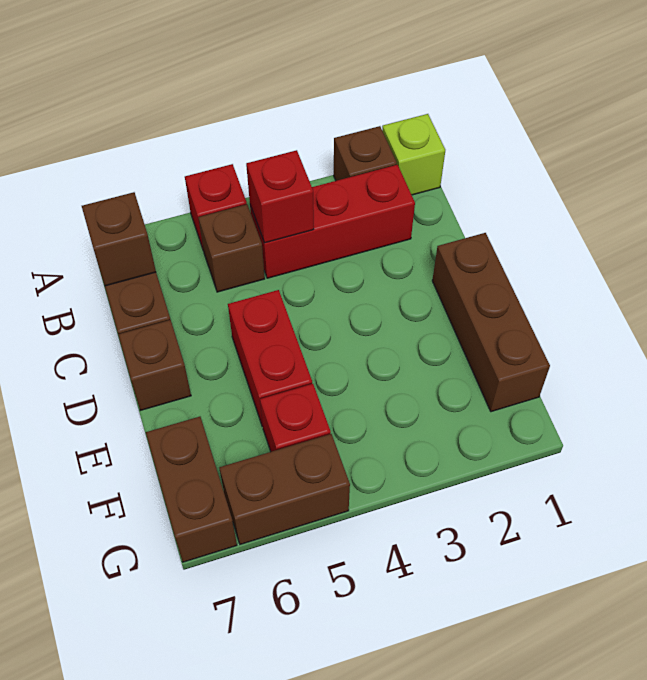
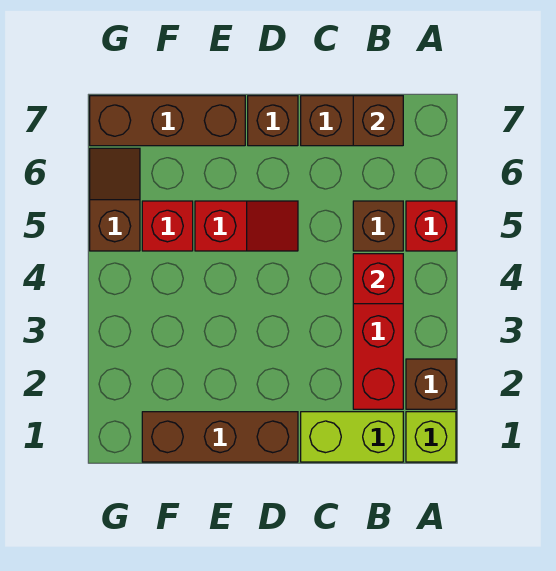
none -> lime brick B1:C1 level 1
red brick D5:E5 level 1 -> red slope D5:E5 level 1 top E
brown brick F7:G7 level 1 -> brown brick E7:G7 level 1
brown brick G5:G6 level 1 -> brown slope G5:G6 level 1 top 5

